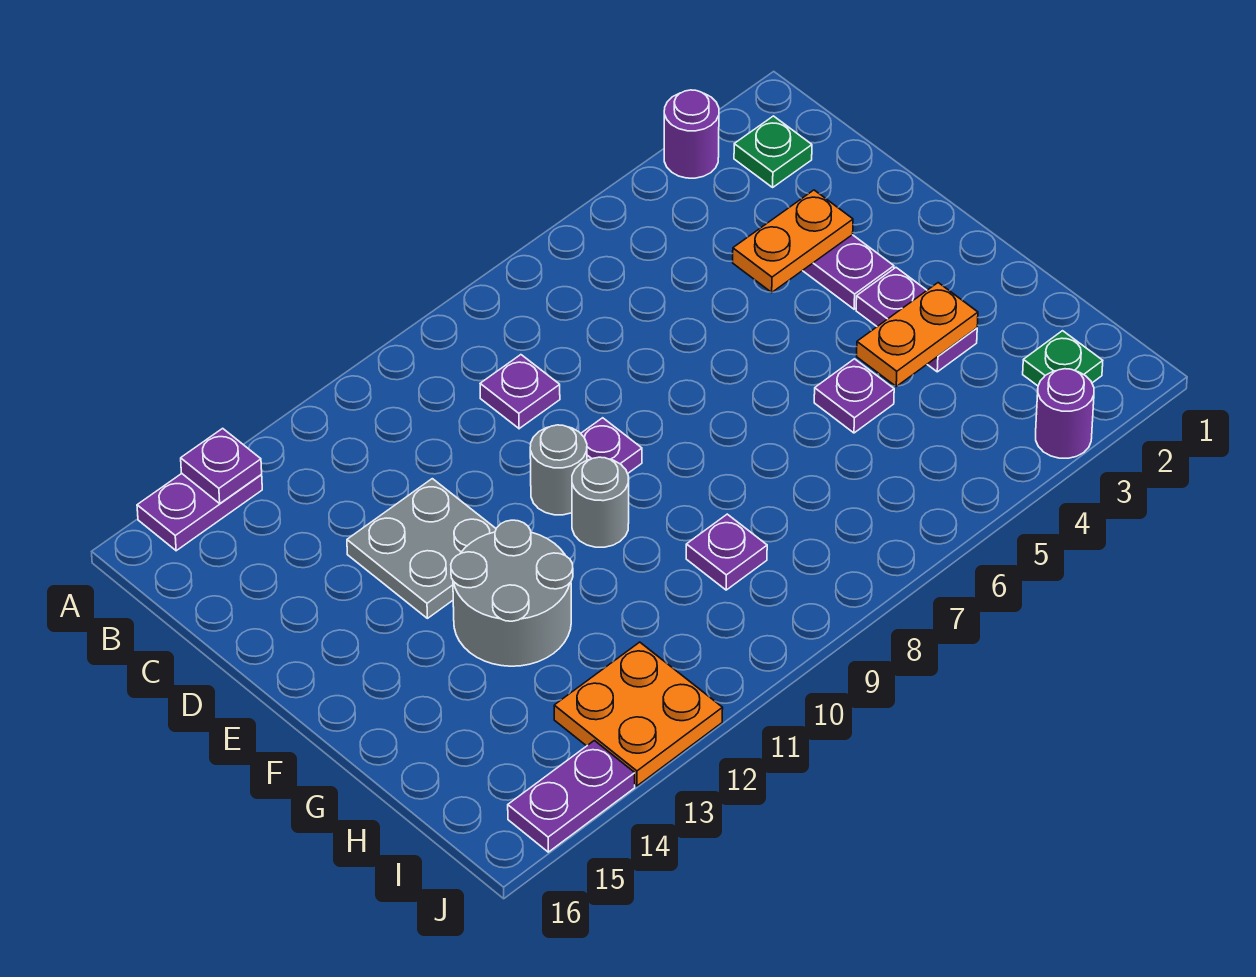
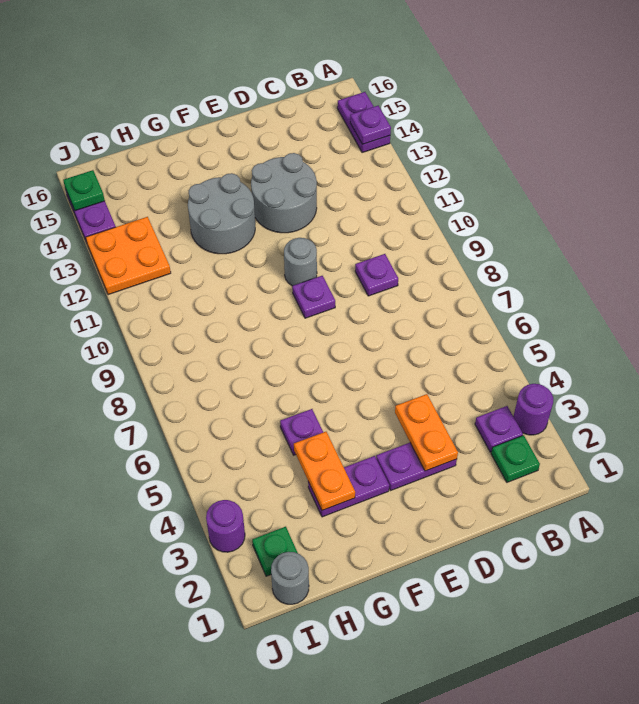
grey plate D12:E13 level 1 -> grey round brick D12:E13 level 1
grey round brick F10 level 1 -> grey round brick I1 level 1
purple plate H9 level 1 -> purple plate B3 level 1
none -> green plate J15 level 2

